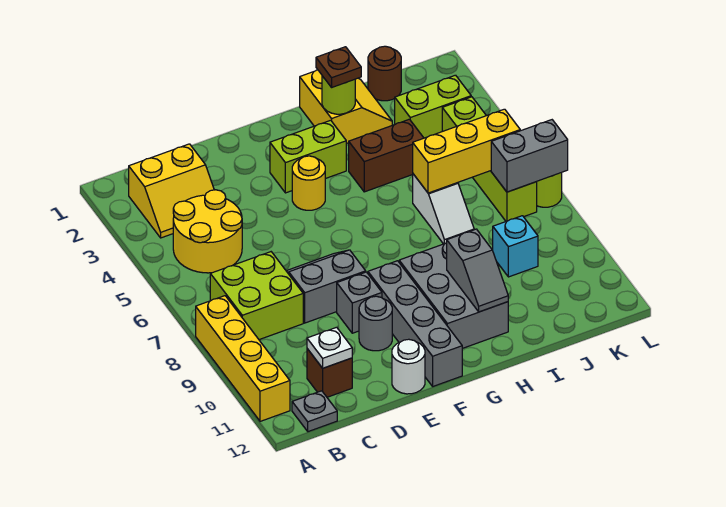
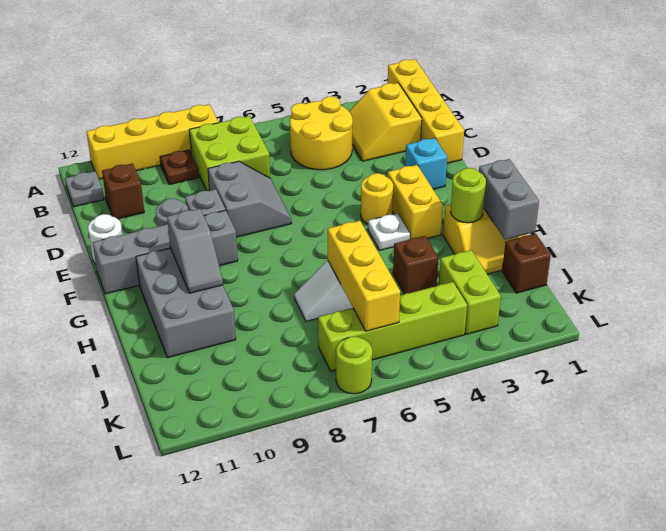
none -> yellow brick A1:D1 level 1
white plate C11 level 2 -> white plate G4 level 1
lime brick F3:G3 level 1 -> yellow brick F3:G3 level 1
grey brick G9:H11 level 1 -> grey brick G10:I11 level 1
brown plate H2 level 3 -> brown plate B9 level 1
brown brick H4:I4 level 1 -> brown brick I4 level 1
grey slope H10:H11 level 2 top 10 -> grey slope G10:H10 level 2 top G
brown round brick J1 level 1 -> brown brick J1 level 1
cyan brick J9 level 1 -> cyan brick E2 level 1
grey brick K7:L7 level 2 -> grey brick H1:I1 level 2

